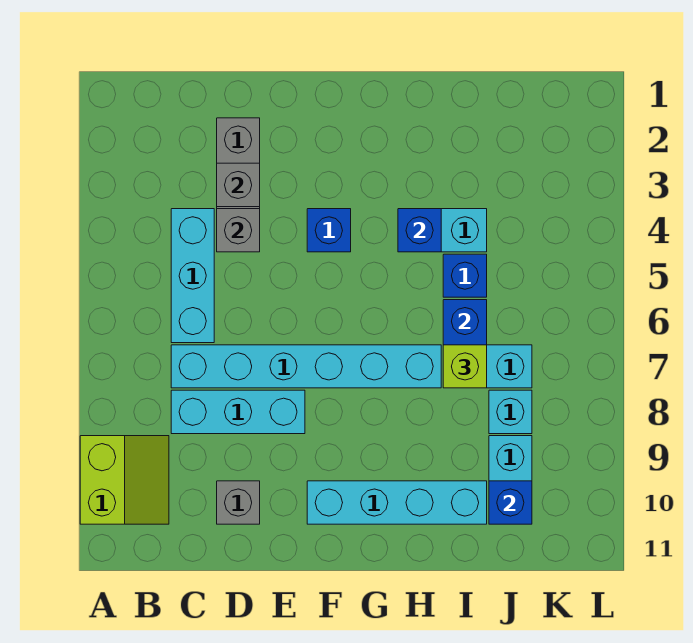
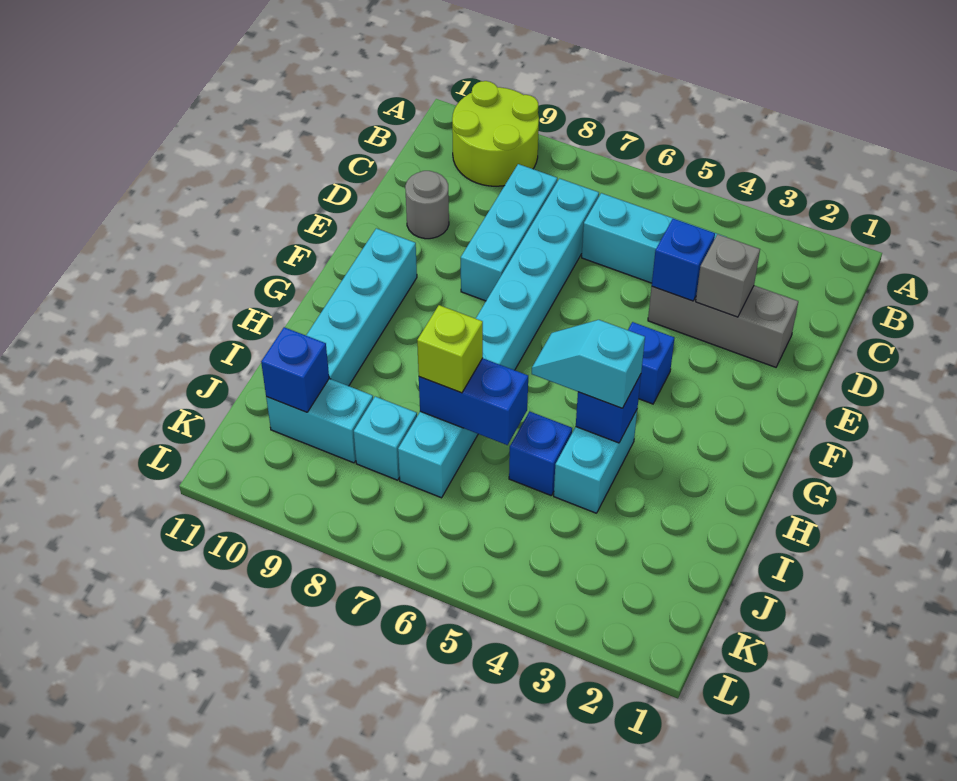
lime slope A9:B10 level 1 top A -> lime round brick A9:B10 level 1
grey brick D4 level 2 -> blue brick D4 level 2
grey brick D10 level 1 -> grey round brick D10 level 1
none -> cyan slope H4:H5 level 3 top 4

